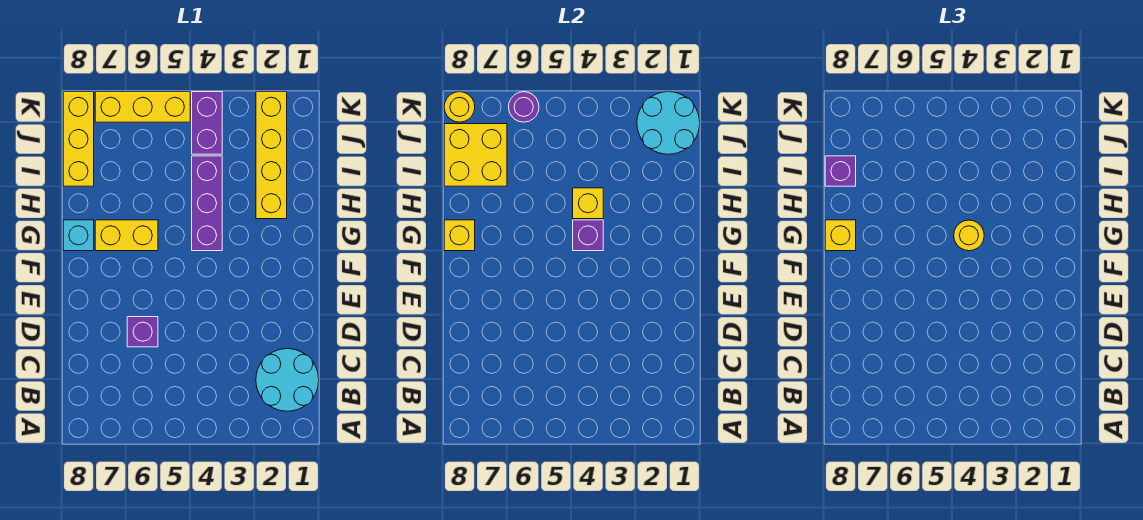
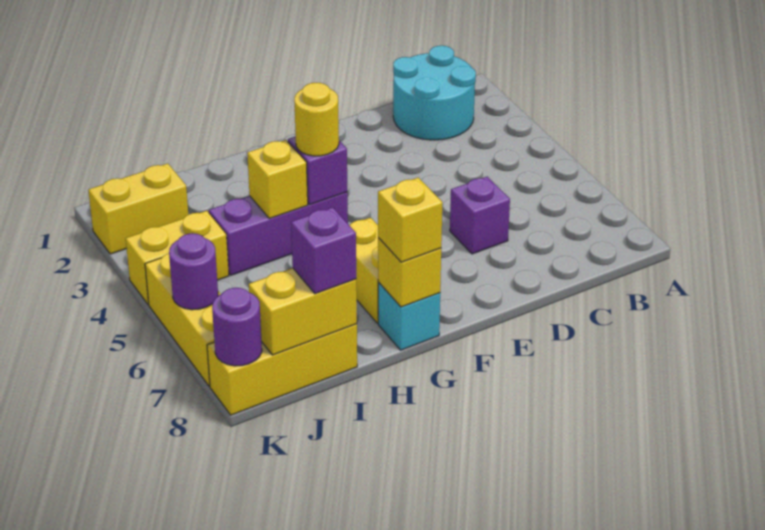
yellow brick H2:K2 level 1 -> yellow brick J2:K2 level 1
yellow brick I7:J8 level 2 -> yellow brick I8:J8 level 2
cyan round brick J1:K2 level 2 -> none
purple brick J4:K4 level 1 -> yellow brick J4:K4 level 1
yellow round brick K8 level 2 -> purple round brick K8 level 2

